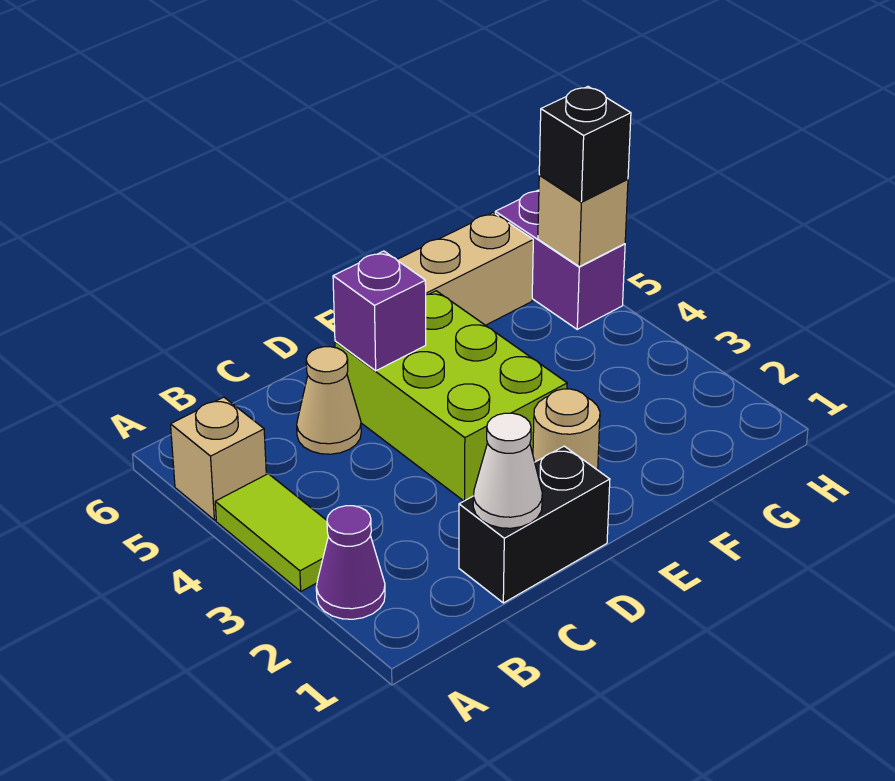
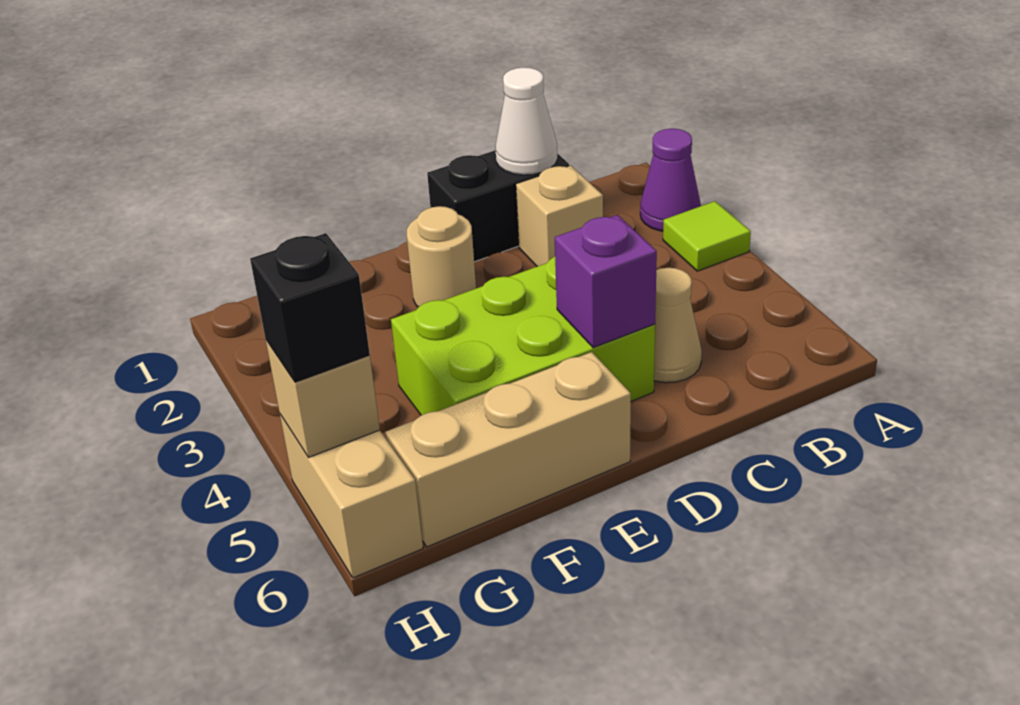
lime tile A3:A4 level 1 -> lime tile A3 level 1
tan brick A5 level 1 -> tan brick C2 level 1
lime brick D3:E5 level 1 -> lime brick D4:F5 level 1
purple brick H5:H6 level 1 -> tan brick H5:H6 level 1

